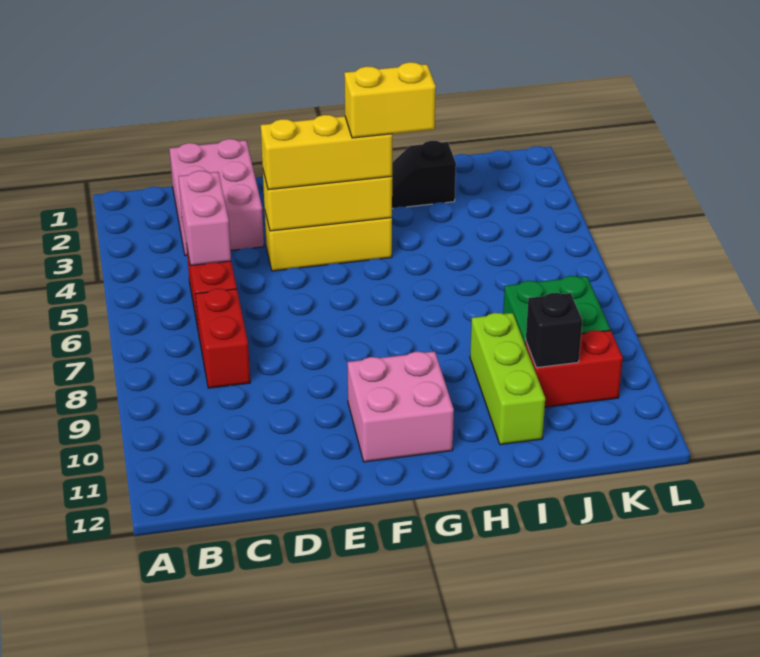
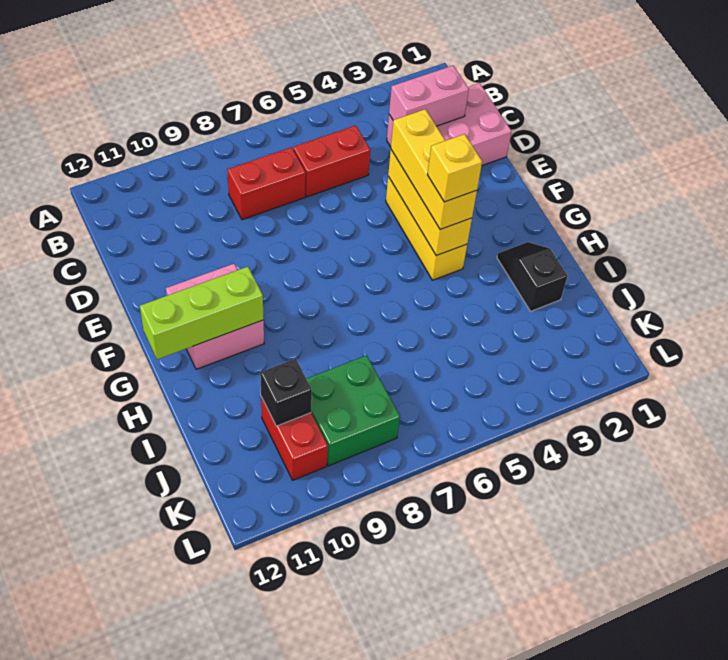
pink brick C4:C5 level 2 -> pink brick C2:C3 level 2
yellow brick G4:H4 level 4 -> yellow brick G4 level 4
lime brick I9:I11 level 1 -> lime brick G10:G12 level 2

